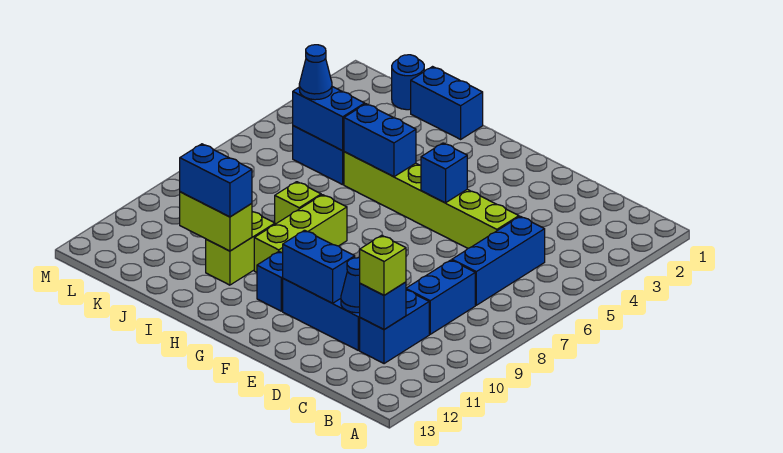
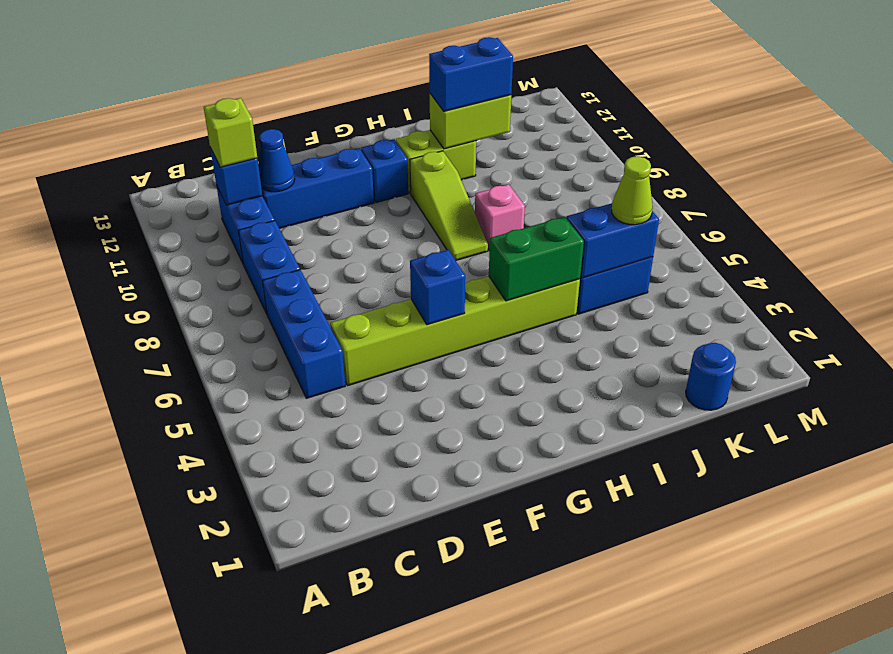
blue brick E11:F11 level 2 -> none
blue brick H5:I5 level 2 -> green brick H5:I5 level 2
lime brick H8:H10 level 1 -> lime slope H8:H10 level 1 top 10
blue brick I1:J1 level 1 -> none
lime brick I8 level 1 -> pink brick I8 level 1
lime brick I10:I11 level 1 -> lime brick H11:I11 level 1
blue cone K5 level 3 -> lime cone K5 level 3

